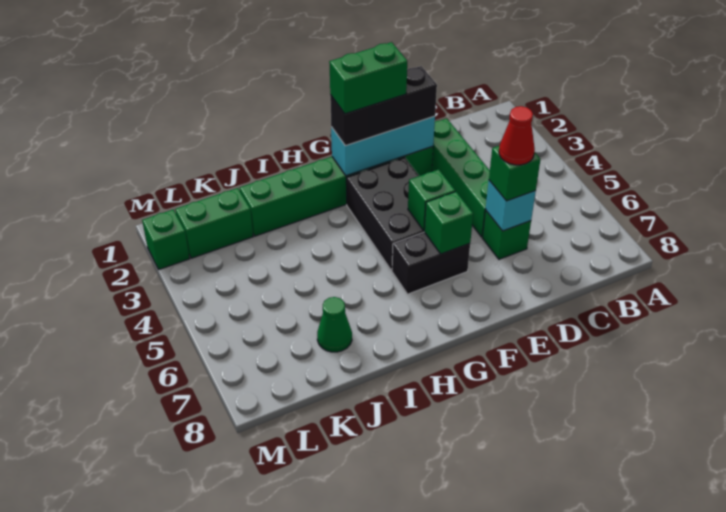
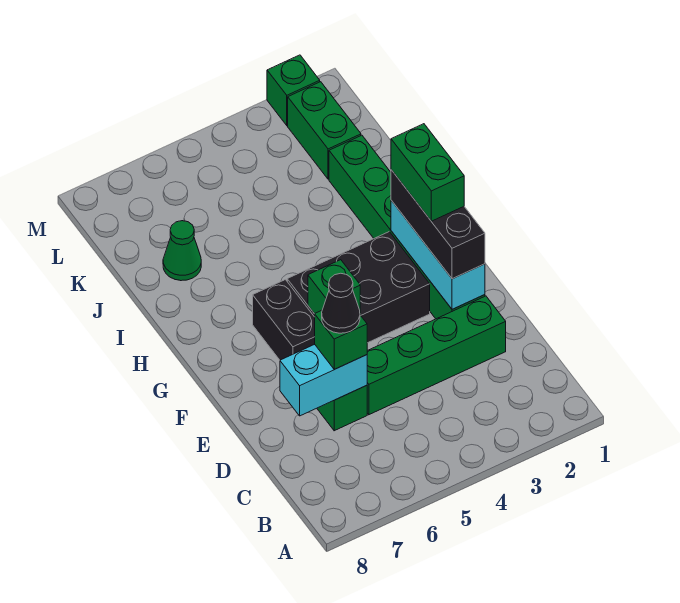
cyan brick D6 level 2 -> cyan brick D6:D7 level 2
red cone D6 level 4 -> black cone D6 level 4
green brick F6 level 2 -> none

